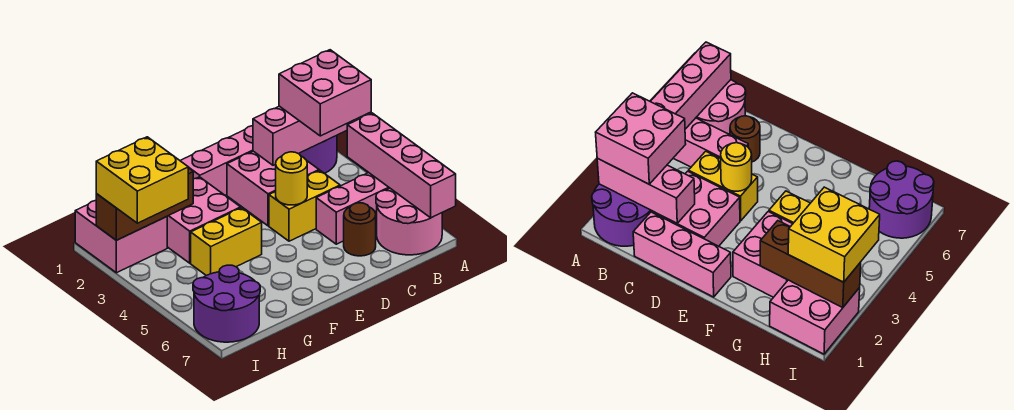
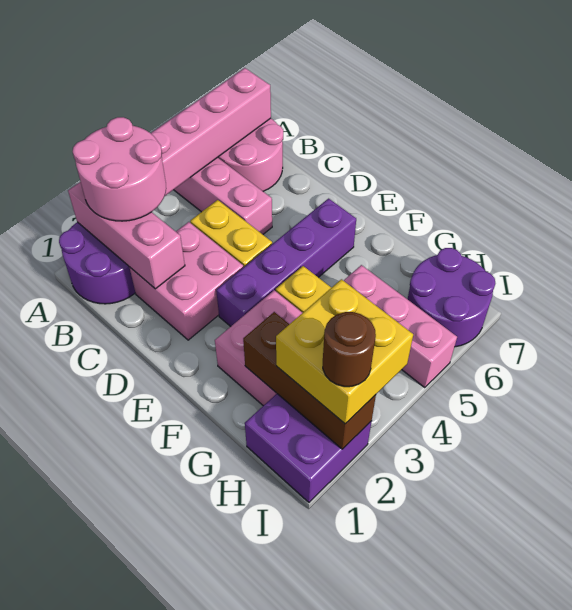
pink brick A2:B3 level 3 -> pink round brick A2:B3 level 3
pink brick C1:E1 level 1 -> pink brick G5:I5 level 1
brown round brick C6 level 1 -> brown round brick I2 level 4
yellow round brick D4 level 2 -> none
none -> purple brick E3:E6 level 1
pink brick H1:I2 level 1 -> purple brick H1:I2 level 1

